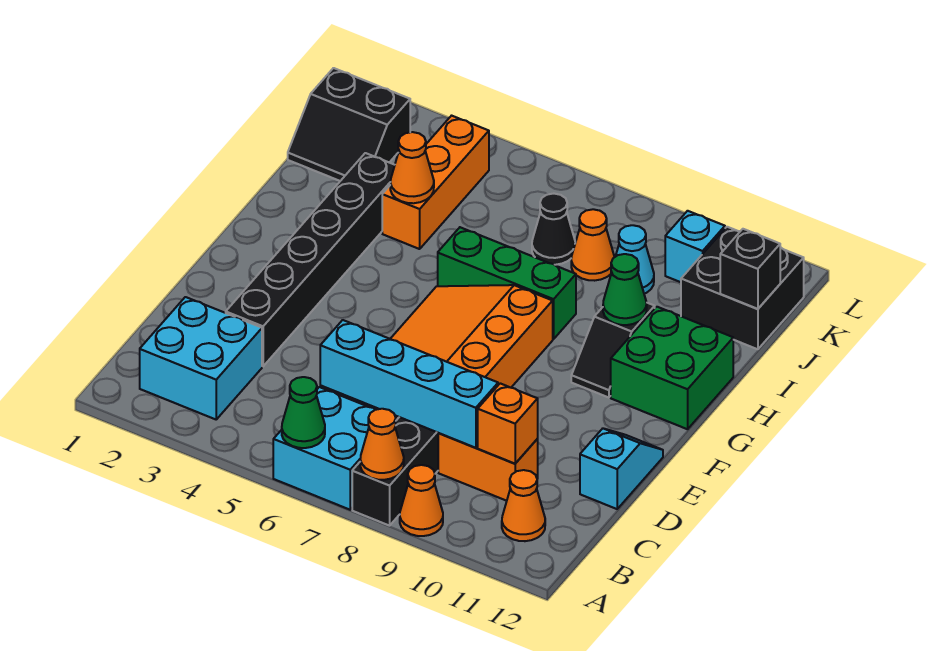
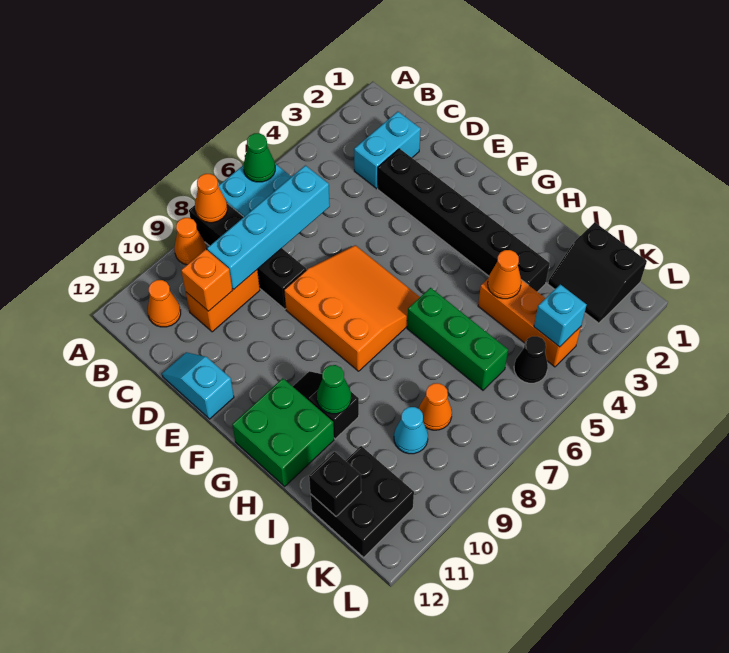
cyan brick B2:C3 level 1 -> cyan brick C2:C3 level 1
cyan slope D12:E12 level 1 top D -> cyan slope D12:E12 level 1 top E
green brick H6:H8 level 1 -> green brick H6:J6 level 1
black slope J1:K2 level 1 top K -> black slope J1:K2 level 1 top 1
black cone J7 level 1 -> black cone K5 level 1
cyan brick K10 level 1 -> cyan brick K4 level 2

